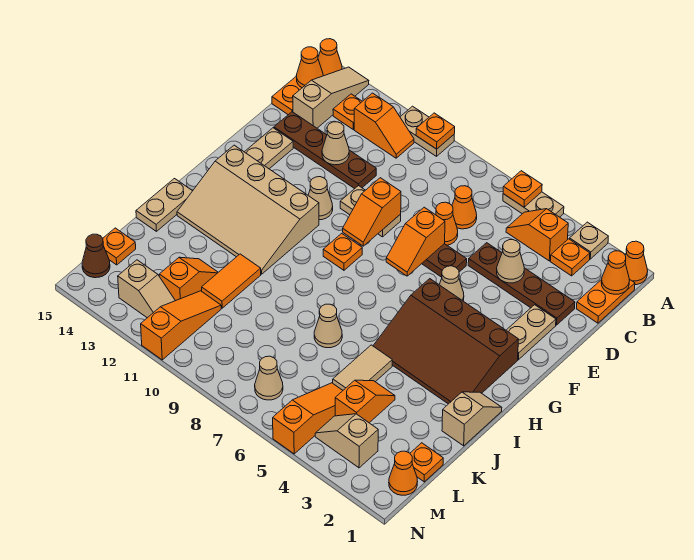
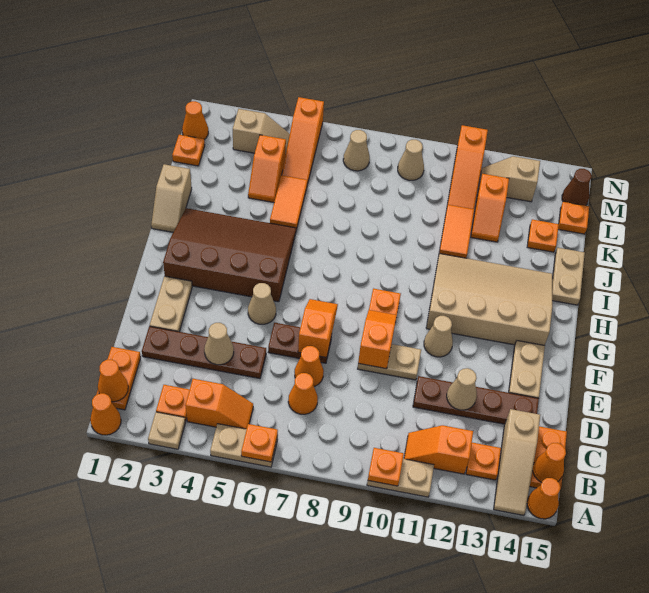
tan tile J5:K5 level 1 -> orange tile J5:K5 level 1
tan cone J7 level 1 -> tan cone M9 level 1
none -> orange plate K14 level 1

